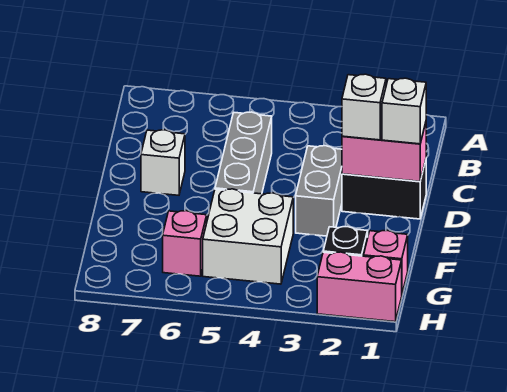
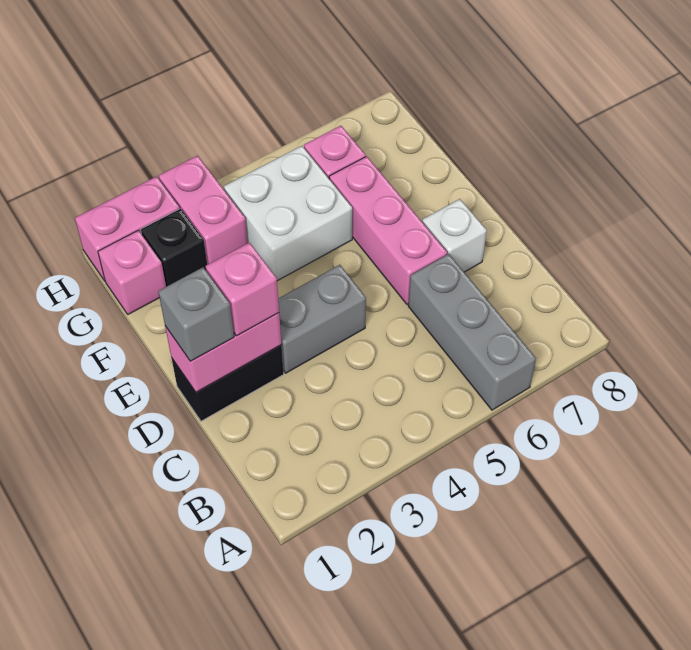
grey brick C5:E5 level 1 -> grey brick A6:C6 level 1
white brick D1 level 3 -> grey brick D1 level 3
white brick D2 level 3 -> pink brick D2 level 3
grey brick D3:E3 level 1 -> grey brick D3:D4 level 1
none -> pink brick D6:F6 level 1
none -> pink brick G3:H3 level 1

